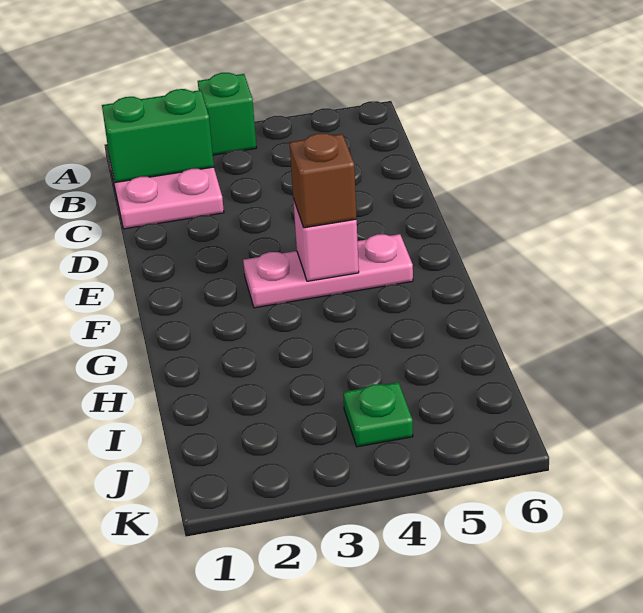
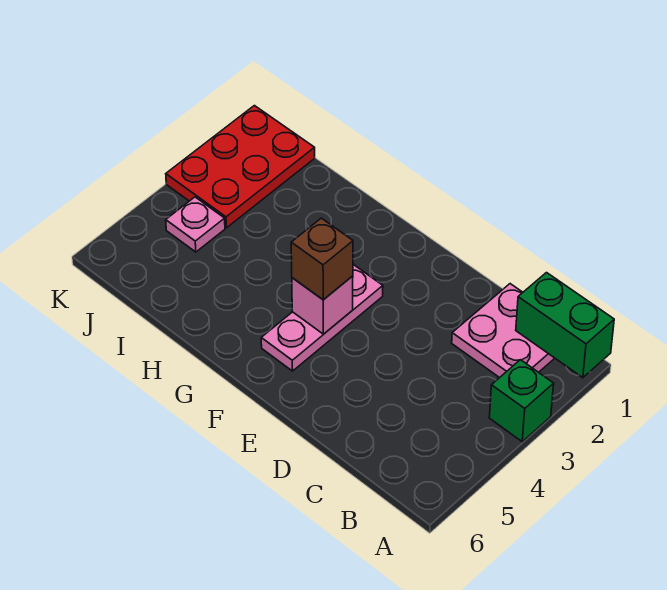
green brick B1:B2 level 2 -> green brick A1:B1 level 2
none -> red plate J1:K3 level 1
green plate J4 level 1 -> pink plate J4 level 1

